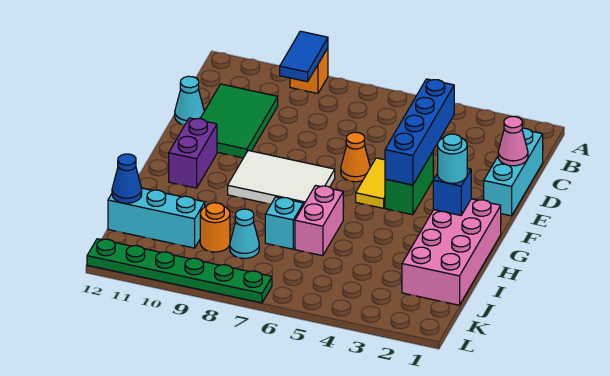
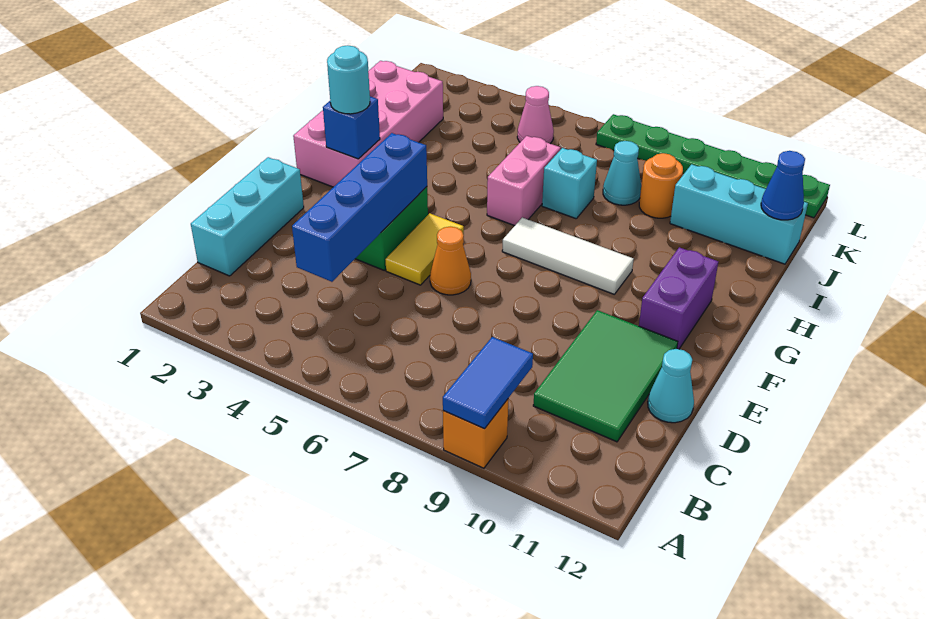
pink cone D1 level 2 -> pink cone K5 level 1
white tile F7:G9 level 1 -> white tile G7:G9 level 1

